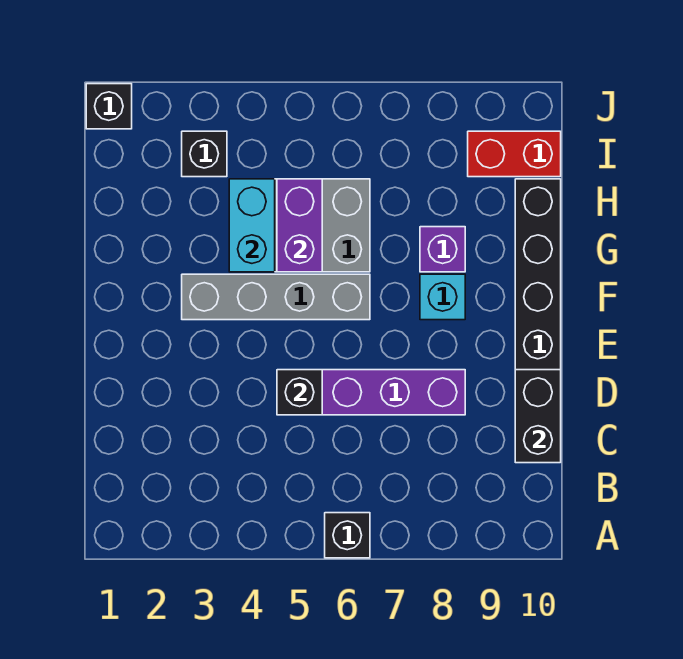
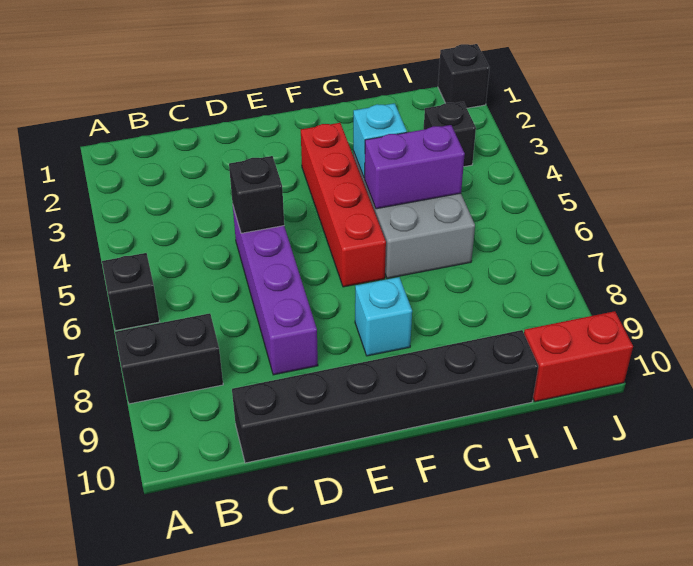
black brick C10:D10 level 2 -> black brick A8:B8 level 1
grey brick F3:F6 level 1 -> red brick F3:F6 level 1
cyan brick G4:H4 level 2 -> cyan brick G4 level 2
purple brick G8 level 1 -> none
red brick I9:I10 level 1 -> red brick I10:J10 level 1

